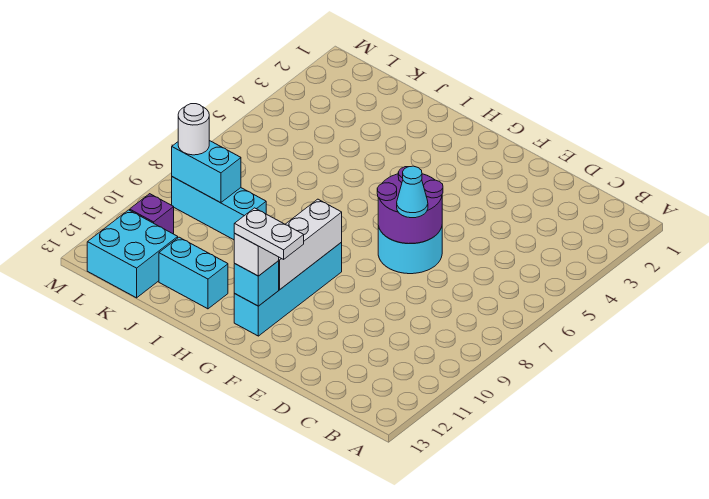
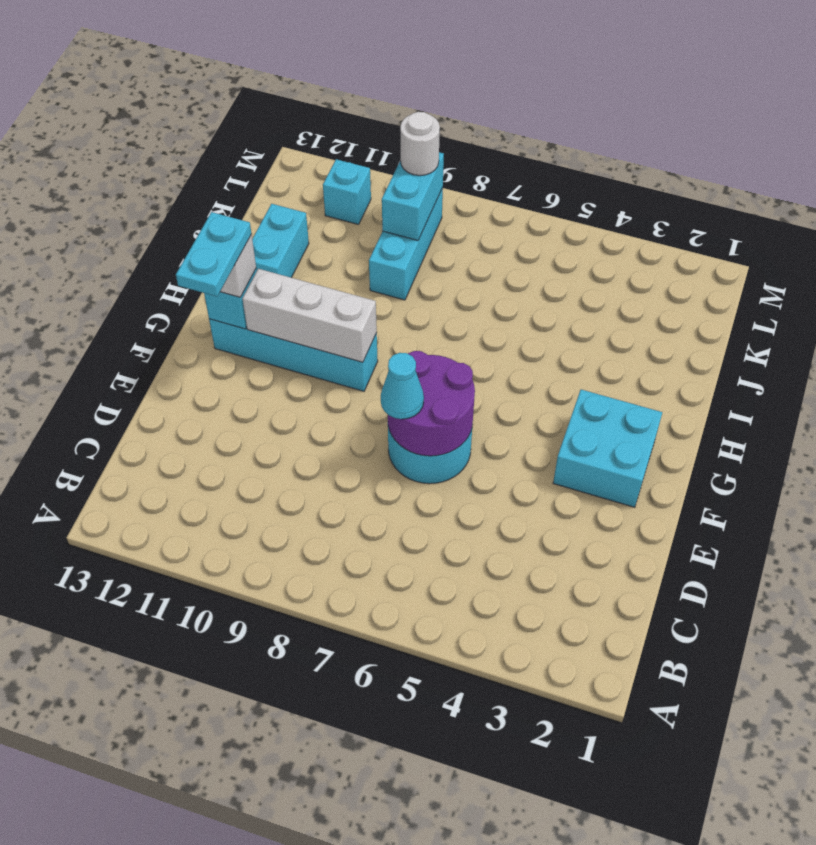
white plate F12:G12 level 4 -> cyan plate F12:G12 level 4
cyan brick K12:L13 level 1 -> cyan brick F2:G3 level 1
purple brick L11 level 1 -> cyan brick L11 level 1

